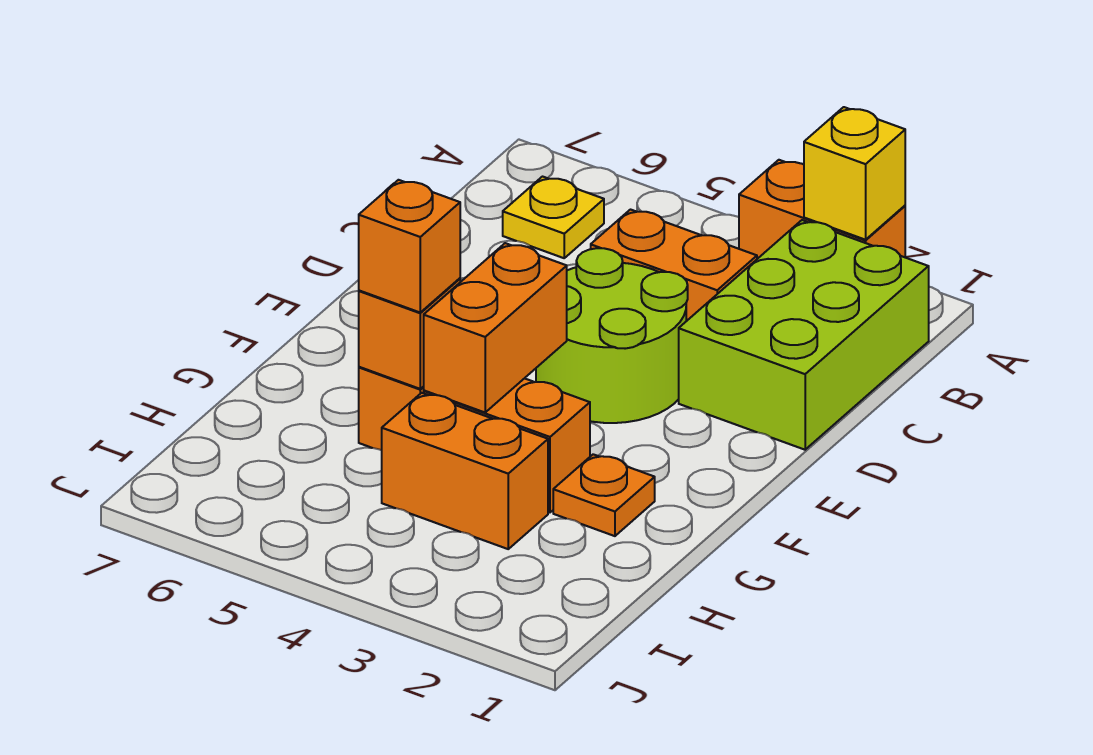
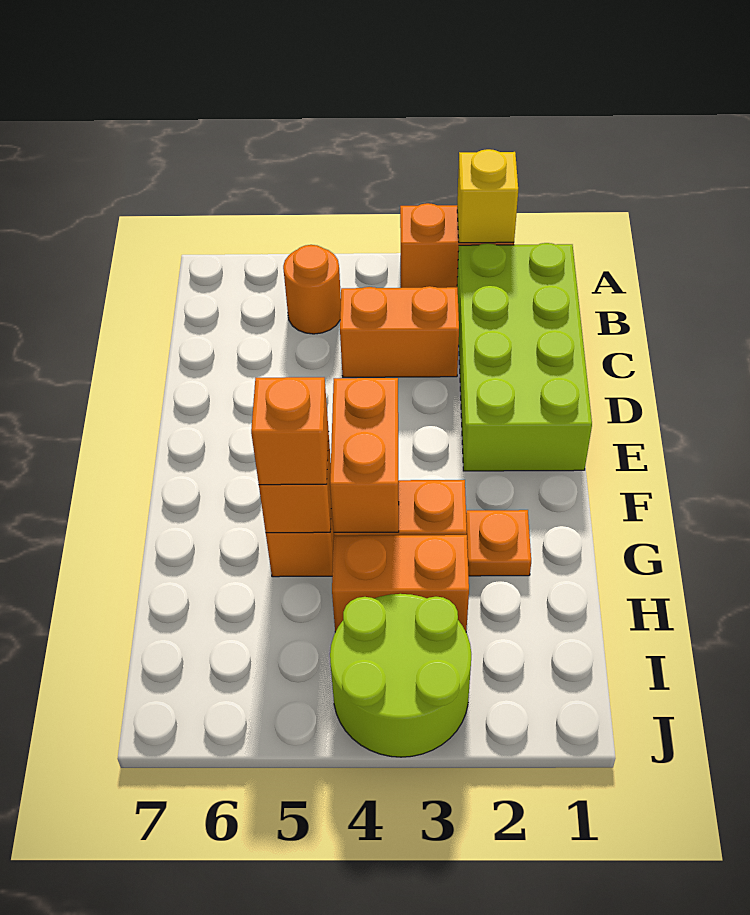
lime brick B1:D2 level 1 -> lime brick B1:E2 level 1
none -> orange round brick B5 level 1
yellow plate B6 level 1 -> none
lime round brick D3:E4 level 1 -> lime round brick I3:J4 level 1

